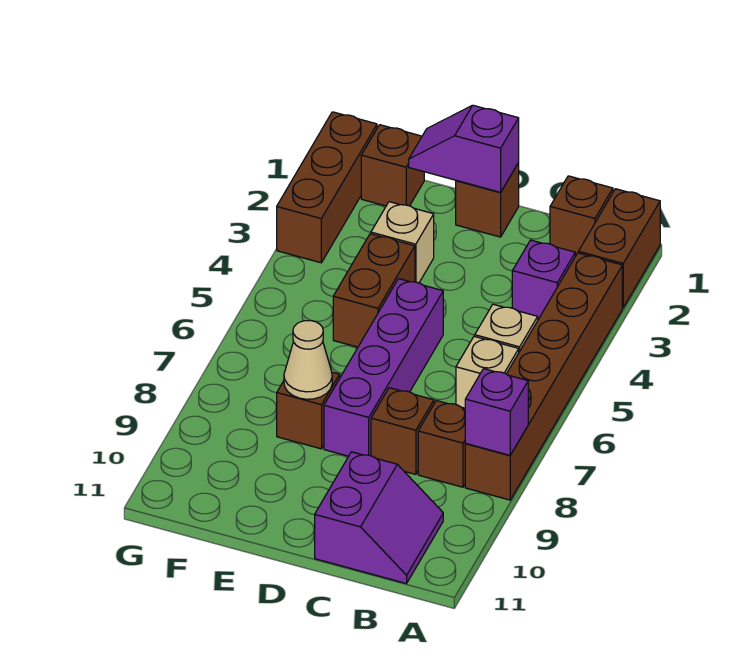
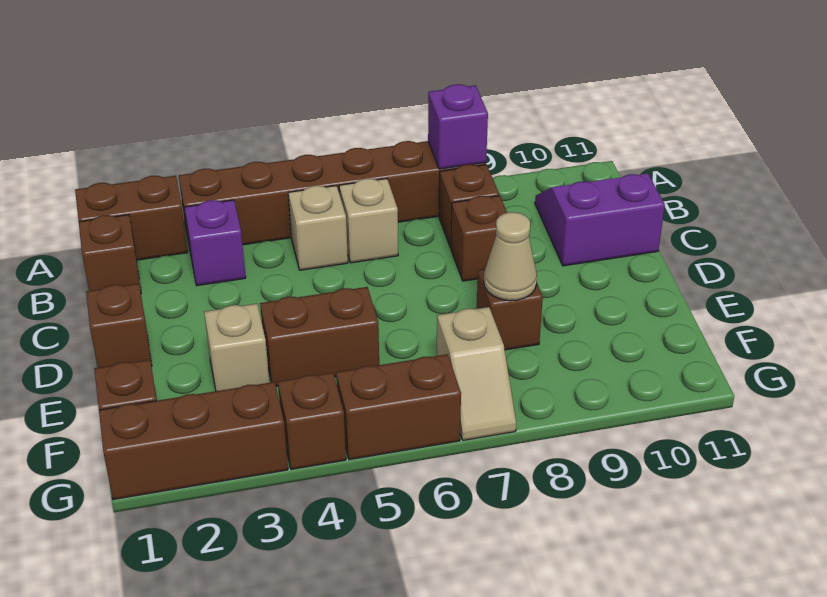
purple slope D1:E1 level 2 top D -> none
purple brick D5:D8 level 1 -> none
none -> tan slope F7:G7 level 1 top F
none -> brown brick G4 level 1
none -> brown brick G5:G6 level 1

